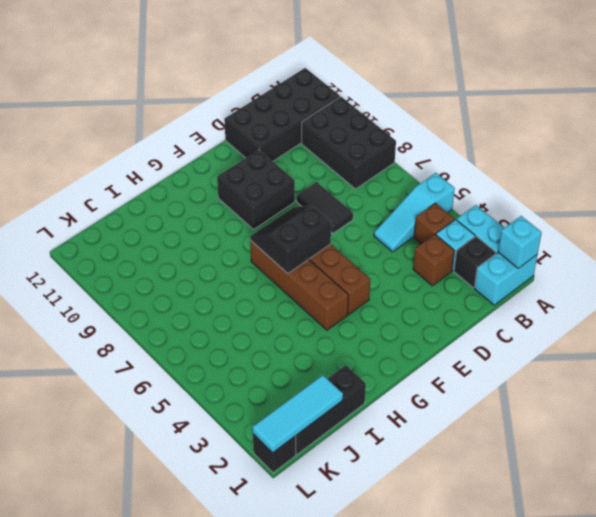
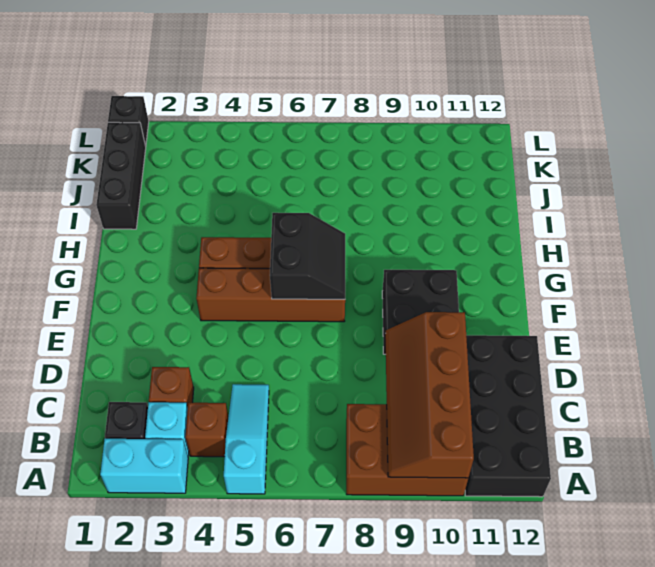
cyan brick A1:B1 level 1 -> none
cyan brick A1 level 2 -> none
black brick A8:B10 level 1 -> brown brick A8:B10 level 1
none -> brown slope A9:D10 level 2 top 10
black tile D7:D8 level 1 -> none
cyan tile J1:L1 level 2 -> none

